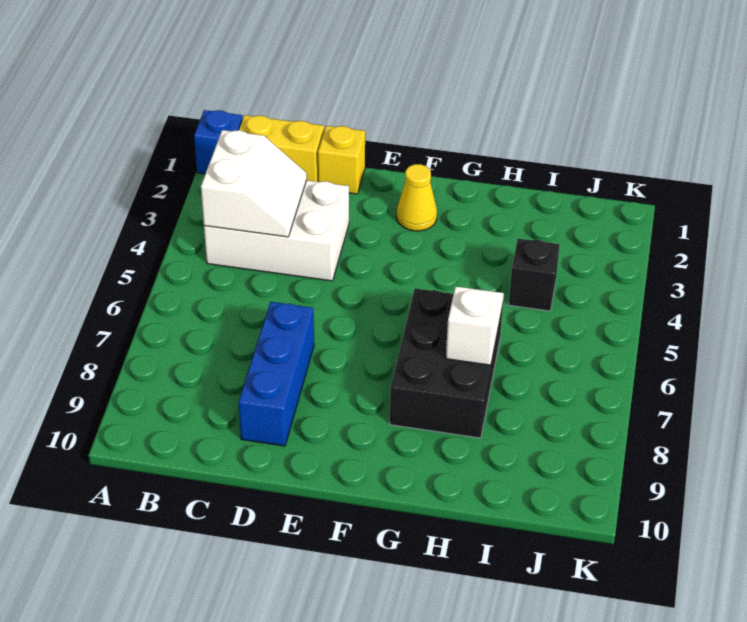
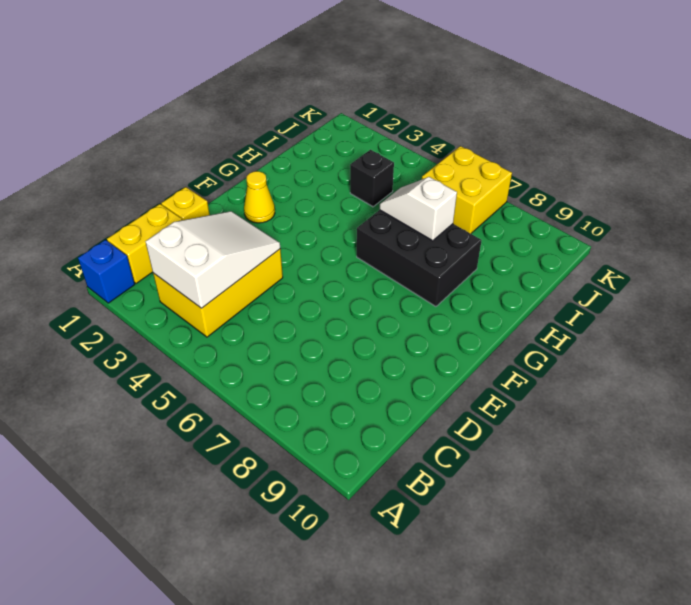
white brick B3:D4 level 1 -> yellow brick B3:D4 level 1
white slope B3:C4 level 2 top B -> white slope B3:D4 level 2 top B
blue brick D7:D9 level 1 -> none
none -> yellow brick J6:K7 level 1

